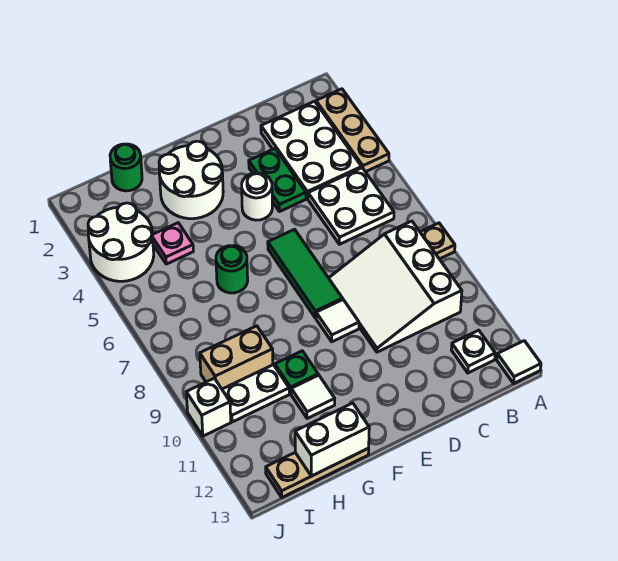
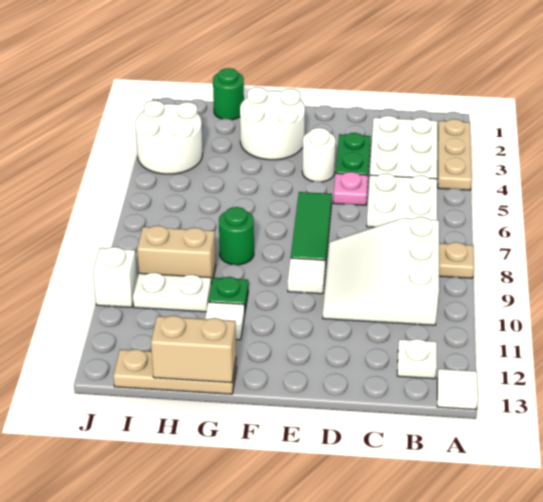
green round brick G6 level 1 -> green round brick G8 level 1
white brick G13:H13 level 2 -> tan brick G13:H13 level 2
pink plate H4 level 1 -> pink plate D5 level 1

